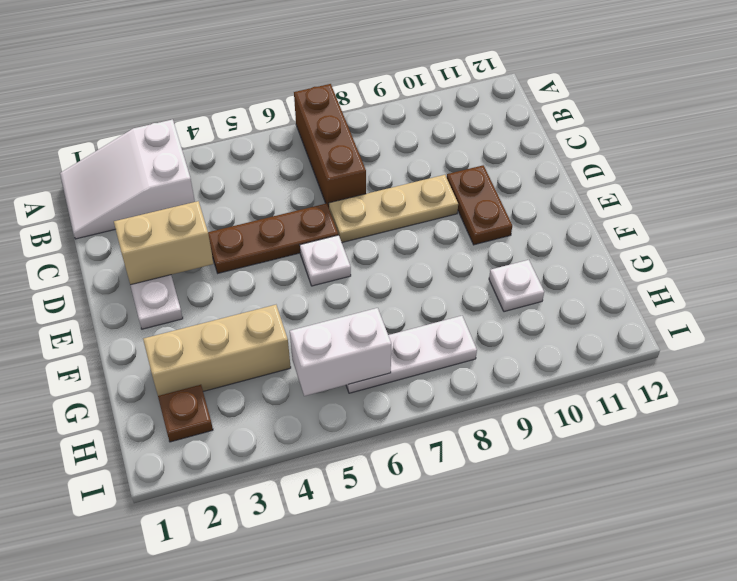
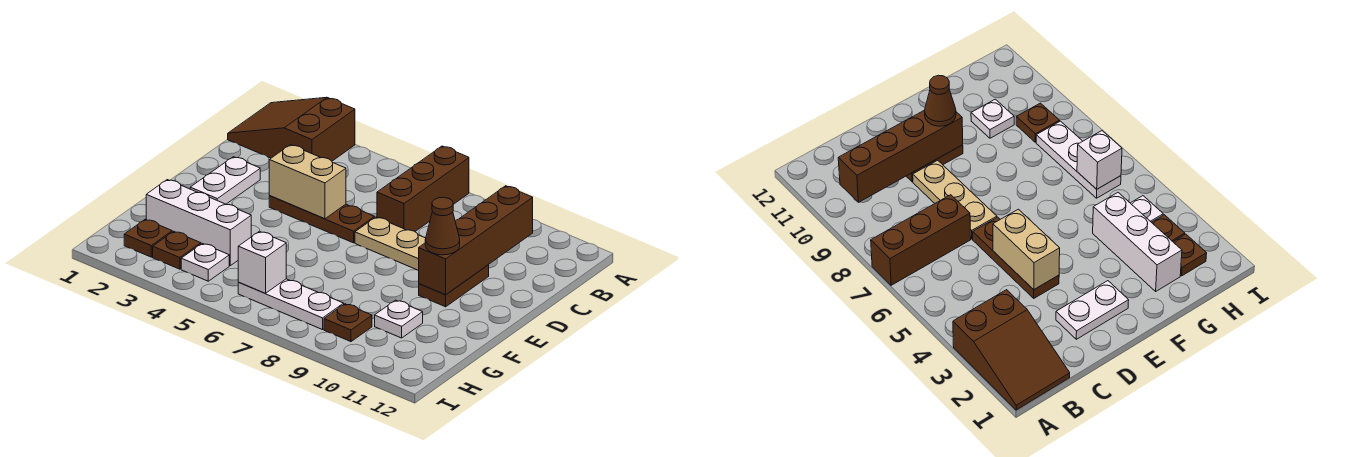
white slope A1:B3 level 1 top 3 -> brown slope A1:B3 level 1 top 3
none -> brown brick B10:E10 level 2
tan brick D2:D3 level 2 -> tan brick D4:D5 level 2
white plate E6 level 1 -> white plate H4 level 1
none -> brown cone E10 level 3
tan brick G2:G4 level 1 -> white brick G2:G4 level 1
none -> brown plate H3 level 1
white brick H5:H6 level 2 -> white brick H6 level 2
none -> brown plate H9 level 1

